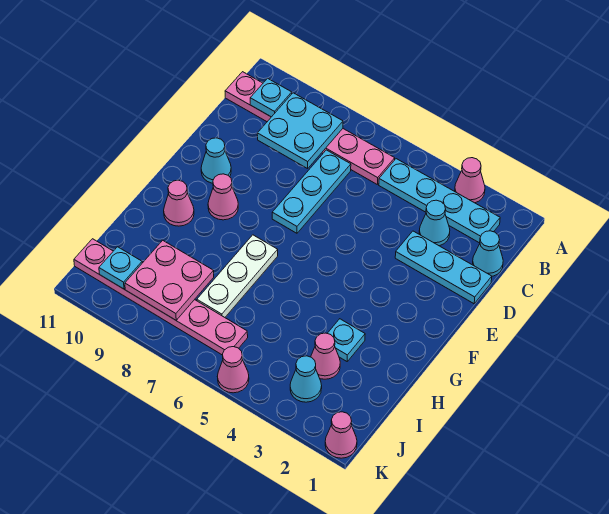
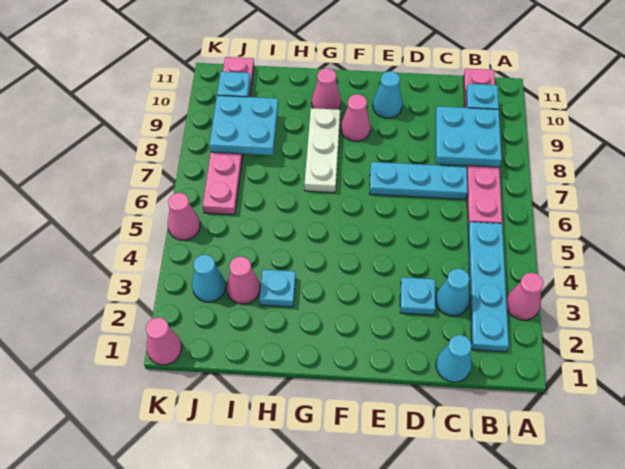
cyan plate D1:D3 level 1 -> cyan plate D3 level 1
white plate G7:I7 level 1 -> white plate G7:G9 level 1
pink plate I8:J9 level 2 -> cyan plate I8:J9 level 2

